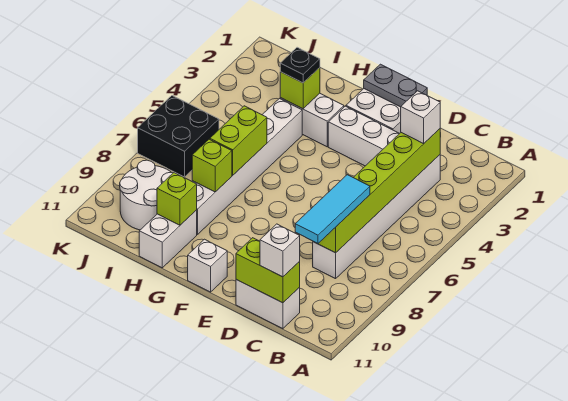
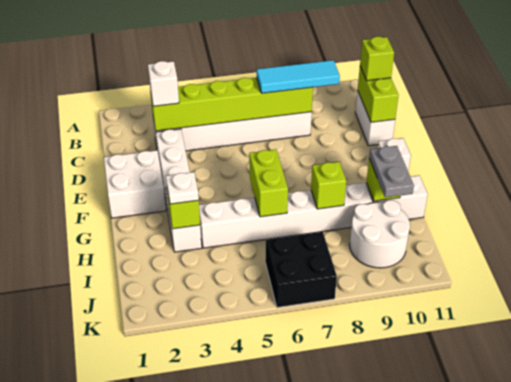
white brick C11 level 3 -> lime brick C11 level 3
grey plate E1:F1 level 2 -> grey plate H10:I10 level 3
black plate H3 level 3 -> white plate H3 level 3
lime brick H6:H7 level 2 -> lime brick G6:H6 level 2

